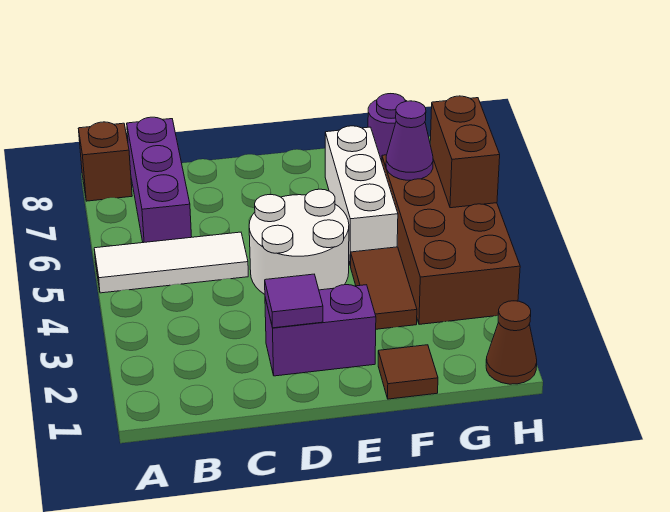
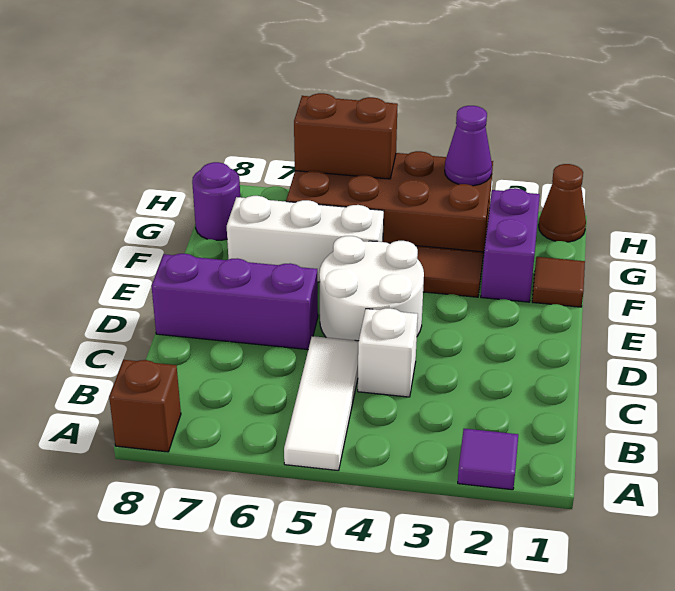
purple brick B6:B8 level 1 -> purple brick D6:D8 level 1
none -> white brick C4 level 1
purple brick D2:E2 level 1 -> purple brick F2:G2 level 1
purple tile D2 level 2 -> purple tile A2 level 1
purple cone G6 level 2 -> purple cone H3 level 2

